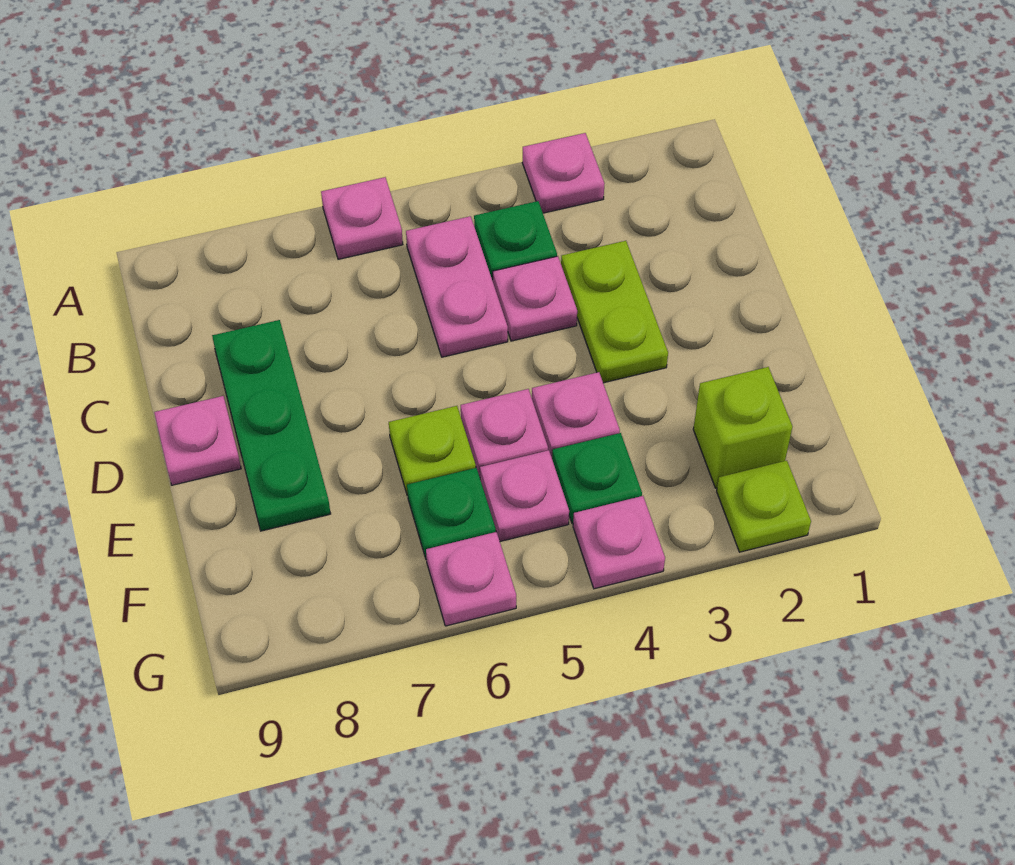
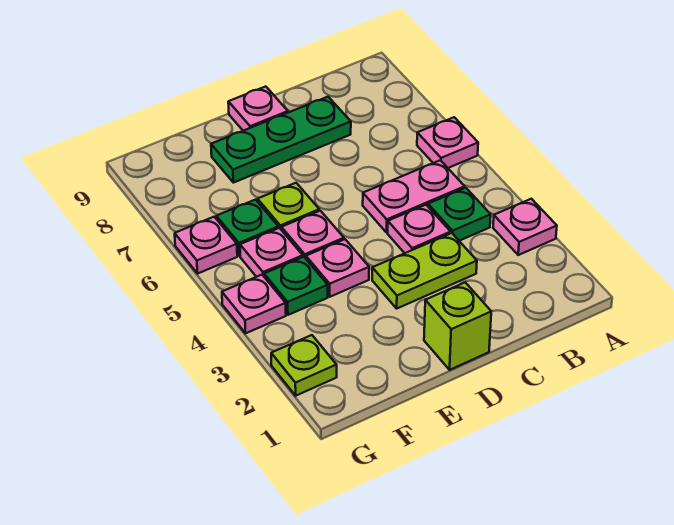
lime brick F2 level 1 -> lime brick D1 level 1

